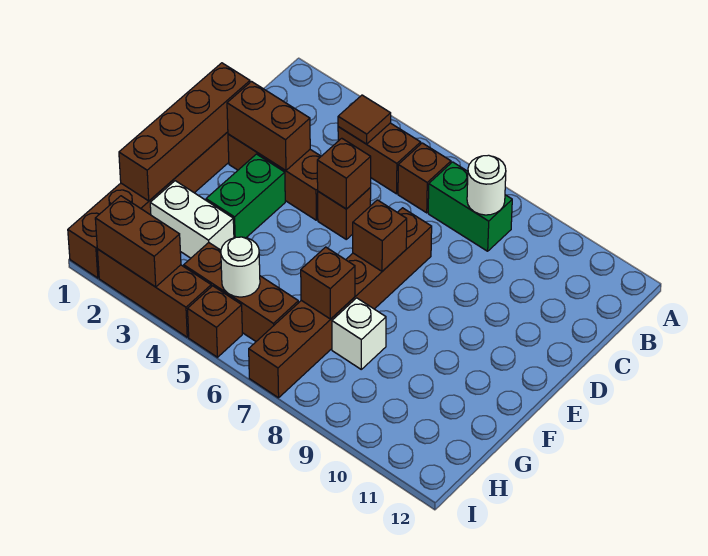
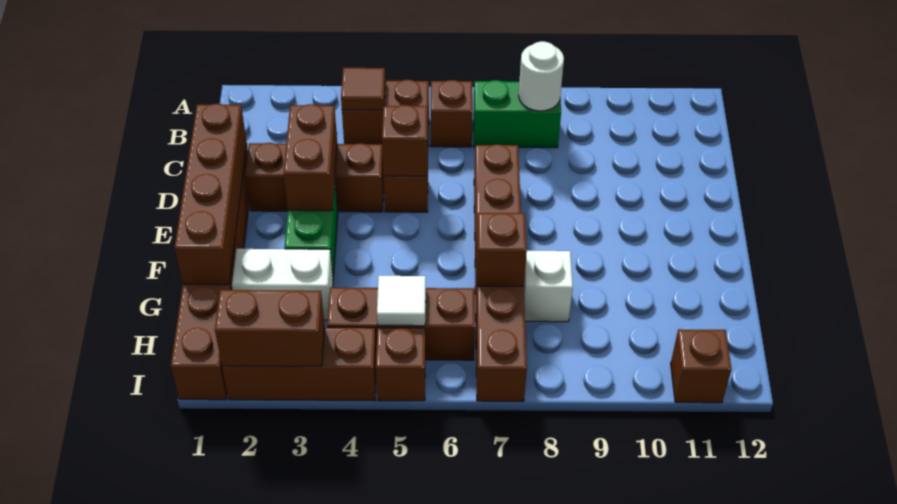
brown brick D2:D3 level 2 -> brown brick D3:E3 level 2
brown brick E7 level 2 -> brown brick I11 level 1
white round brick H5 level 2 -> white tile H5 level 2

